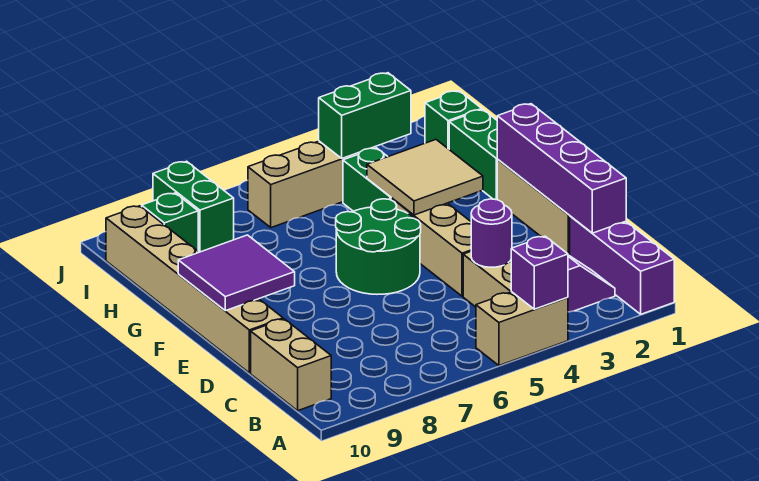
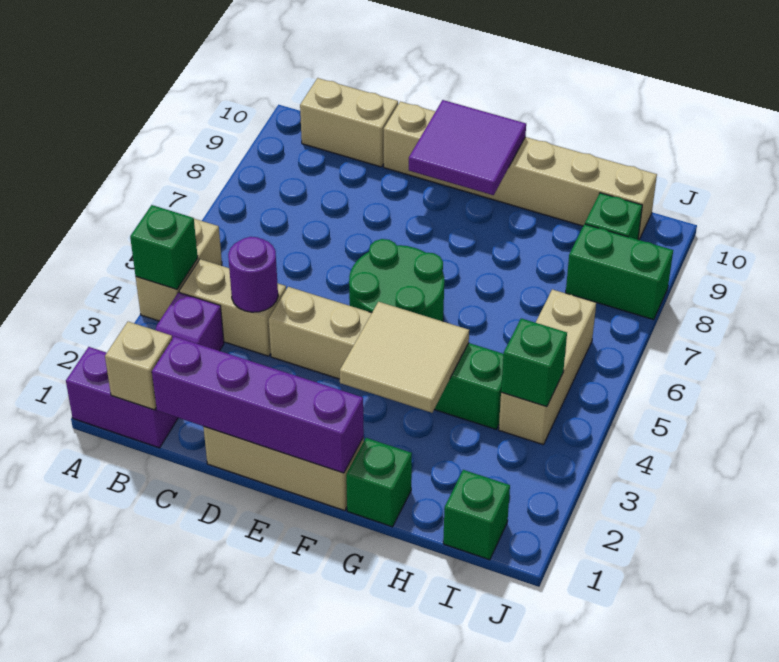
purple brick A1:C1 level 1 -> purple brick A1:B1 level 1
purple brick A4 level 2 -> green brick A4 level 2
none -> tan brick B1 level 2
green brick G1:H1 level 1 -> green brick G1 level 1
green brick I3:I4 level 2 -> green brick I4 level 2

